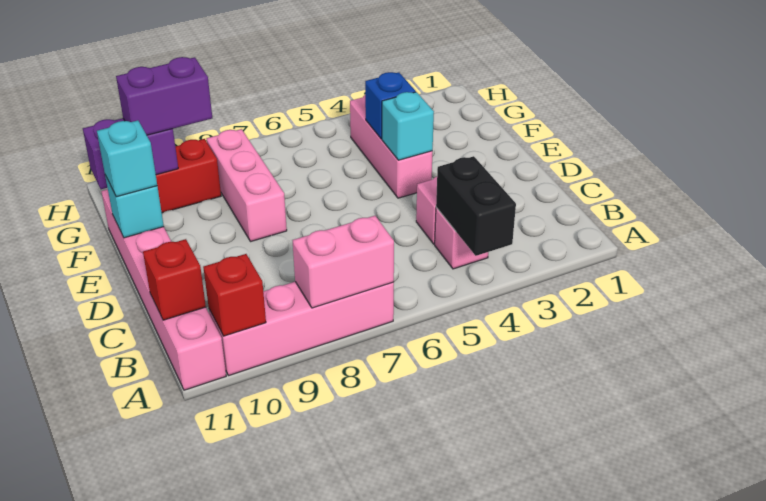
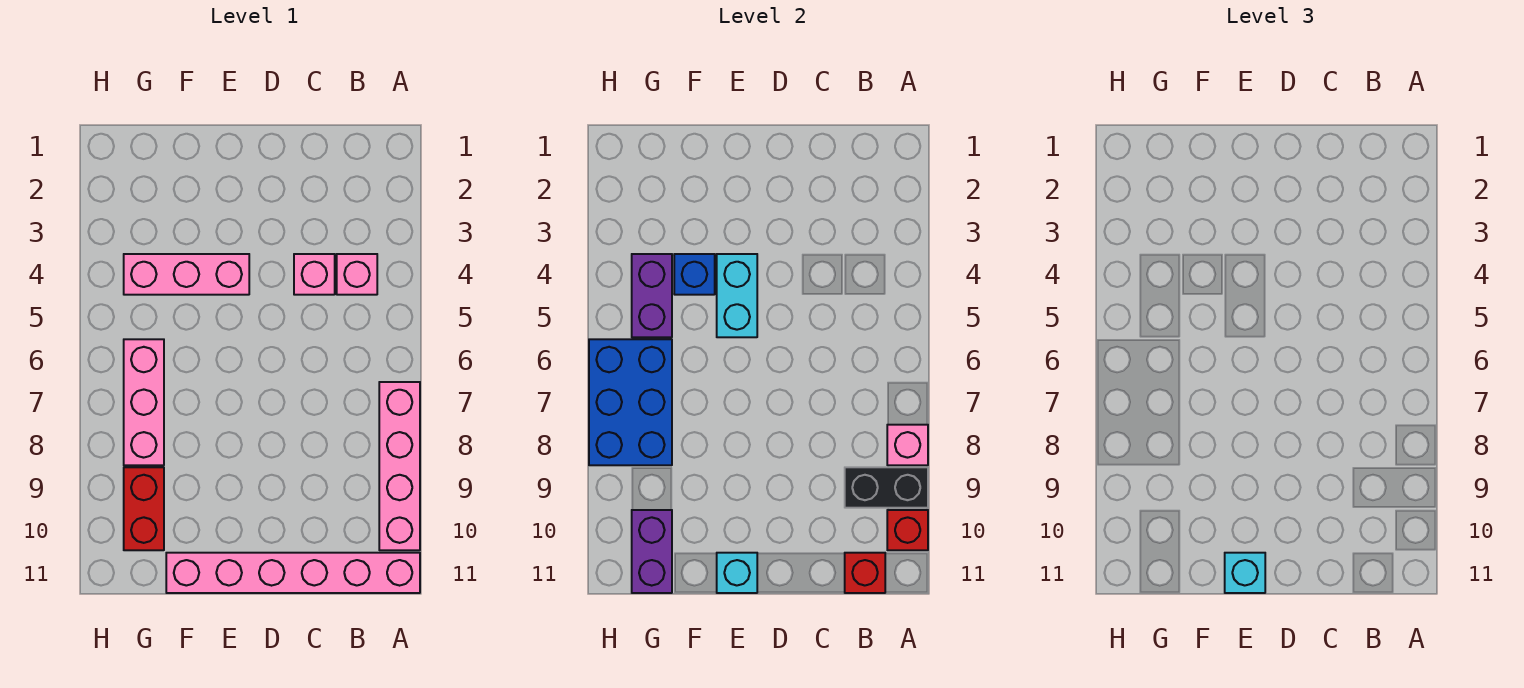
black brick A4:B4 level 2 -> black brick A9:B9 level 2
pink brick A7:A8 level 2 -> pink brick A8 level 2
cyan brick E4 level 2 -> cyan brick E4:E5 level 2
pink brick E8:G8 level 1 -> pink brick G6:G8 level 1
none -> blue brick G6:H8 level 2
purple brick G9:G10 level 3 -> purple brick G4:G5 level 2

